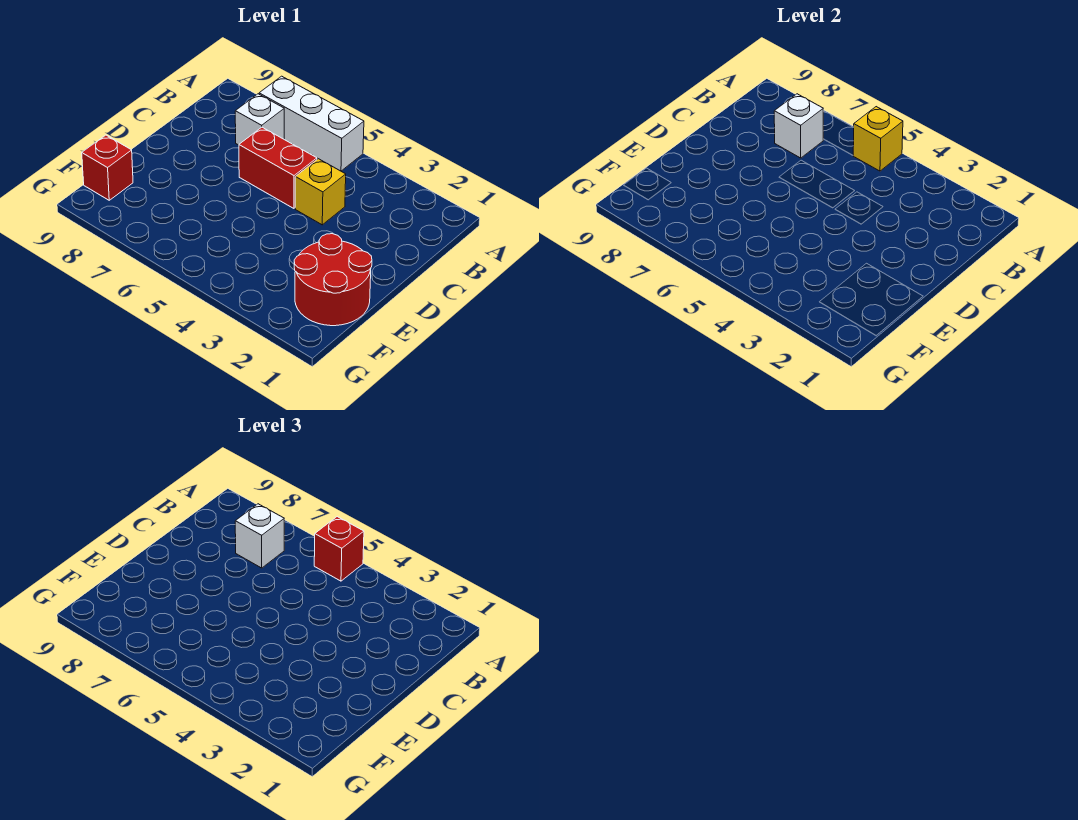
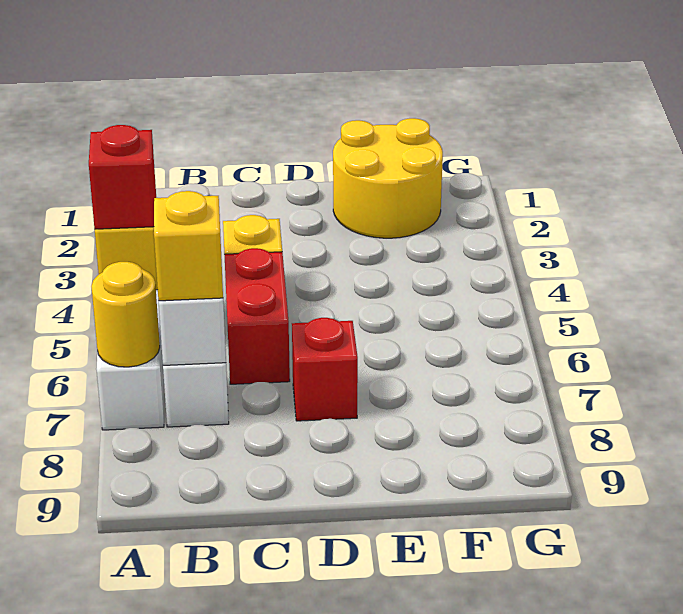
none -> yellow round brick A7 level 2
white brick B7 level 3 -> yellow brick B7 level 3
red round brick E1:F2 level 1 -> yellow round brick E1:F2 level 1
red brick F9 level 1 -> red brick D7 level 1

